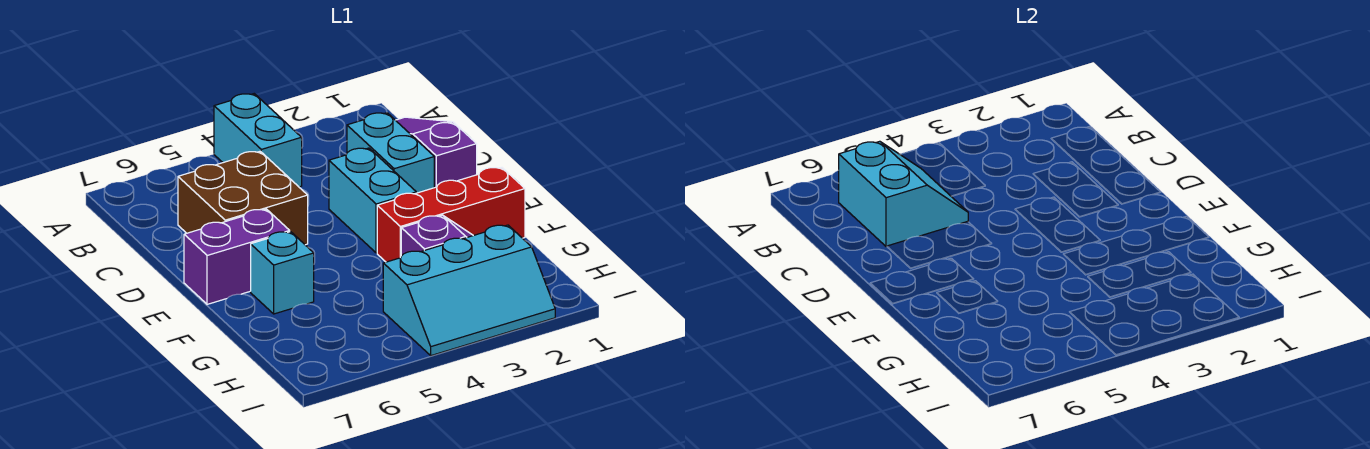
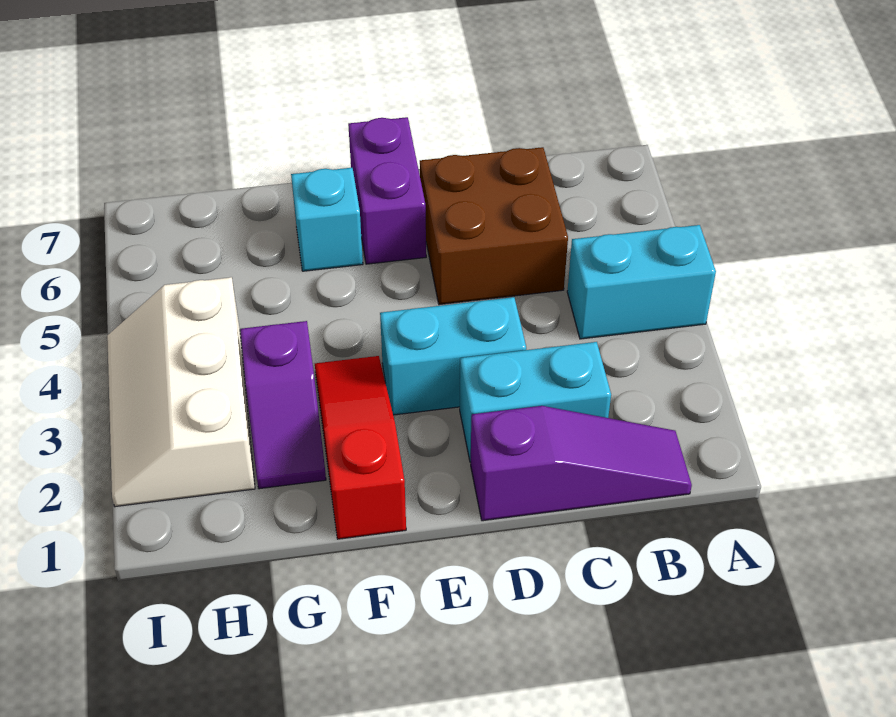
cyan slope B5:C6 level 2 top 6 -> none
red brick F1:F3 level 1 -> red slope F1:F3 level 1 top 1
cyan slope H2:I4 level 1 top H -> white slope H2:I4 level 1 top H

